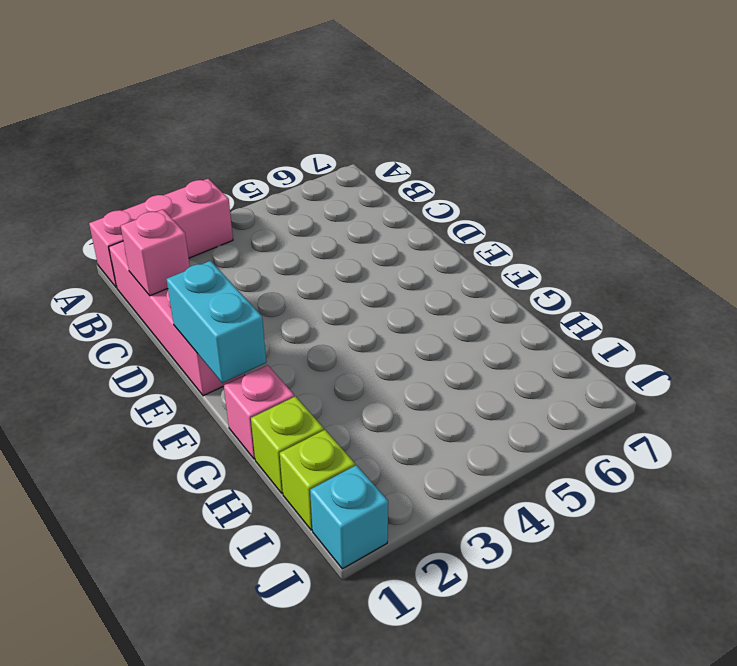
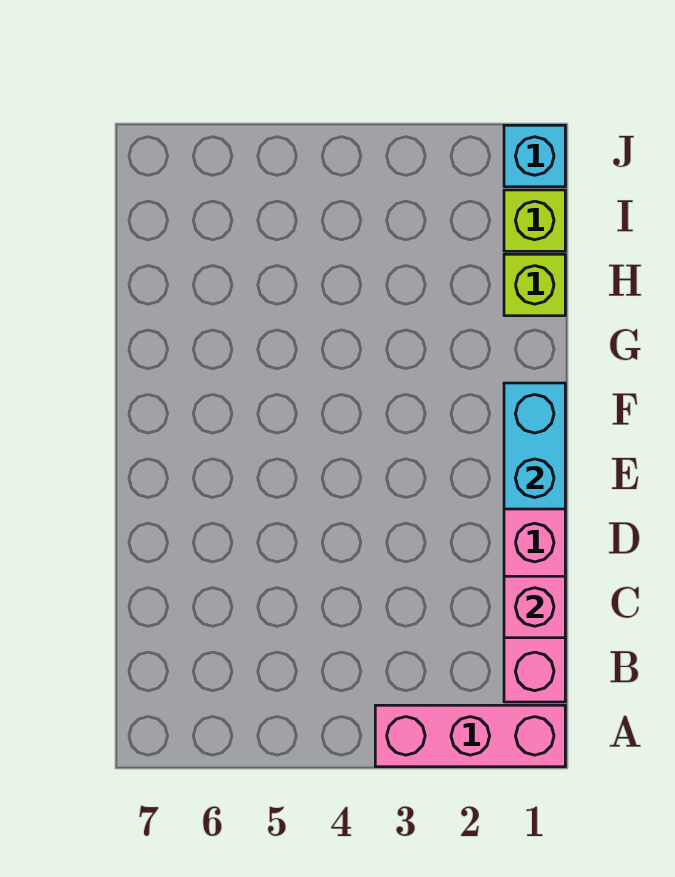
pink brick G1 level 1 -> none

